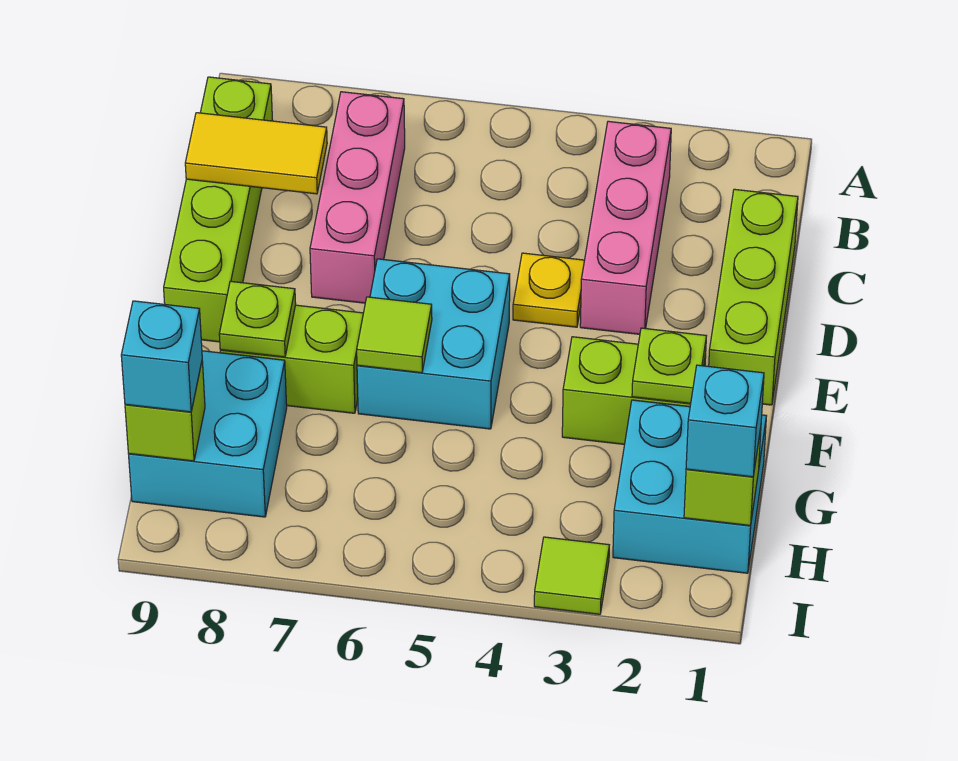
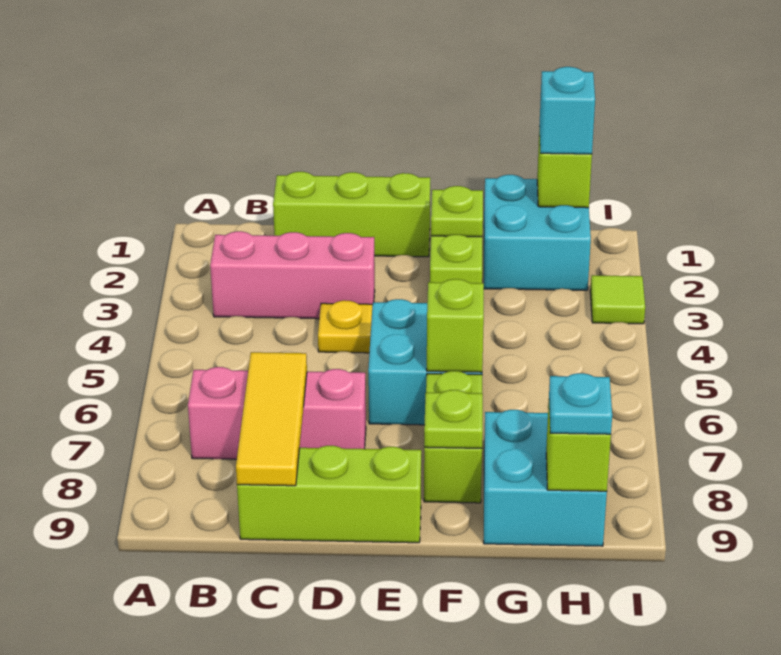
lime brick B9:E9 level 1 -> lime brick C9:E9 level 1
yellow tile C8:C9 level 2 -> yellow tile C7:C9 level 2
lime tile F6 level 2 -> lime brick F6 level 2
cyan brick H9 level 3 -> cyan plate H9 level 3

